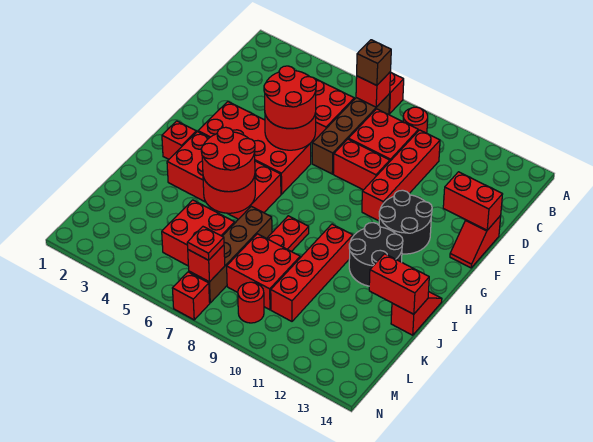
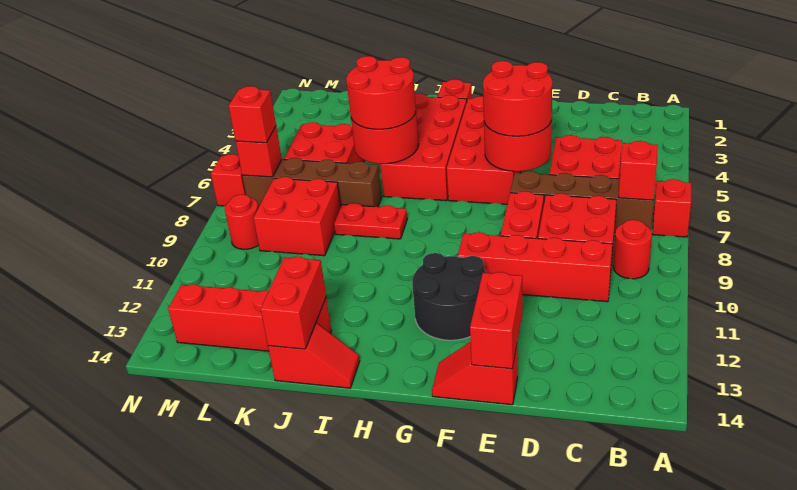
brown brick B7 level 3 -> none
black round brick H11:I12 level 1 -> none
red brick I10:L10 level 1 -> red brick J13:M13 level 1
red plate M7 level 3 -> red brick M7 level 3

